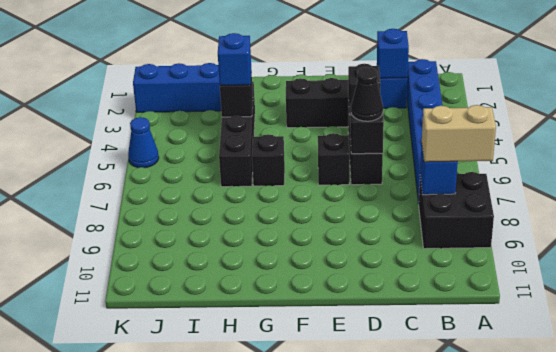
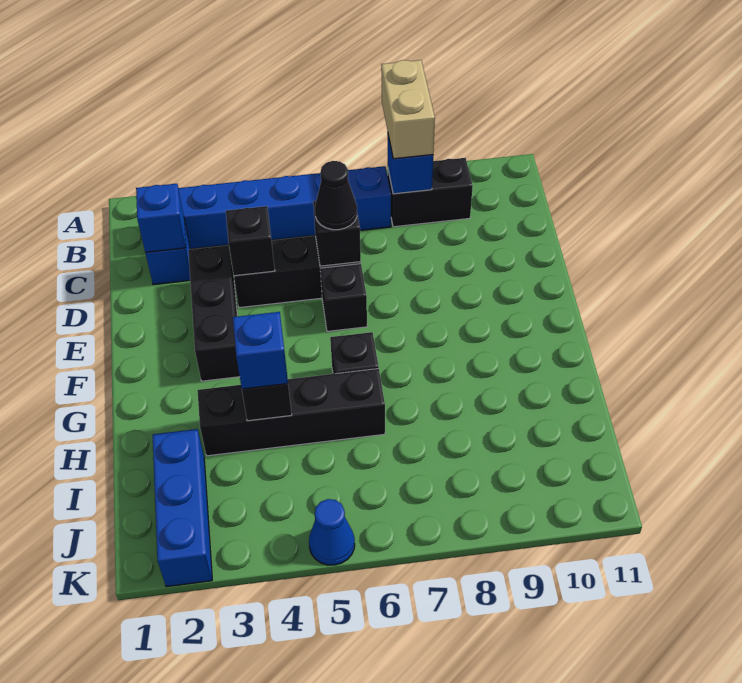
black brick A8:B9 level 1 -> black brick B8:B9 level 1

